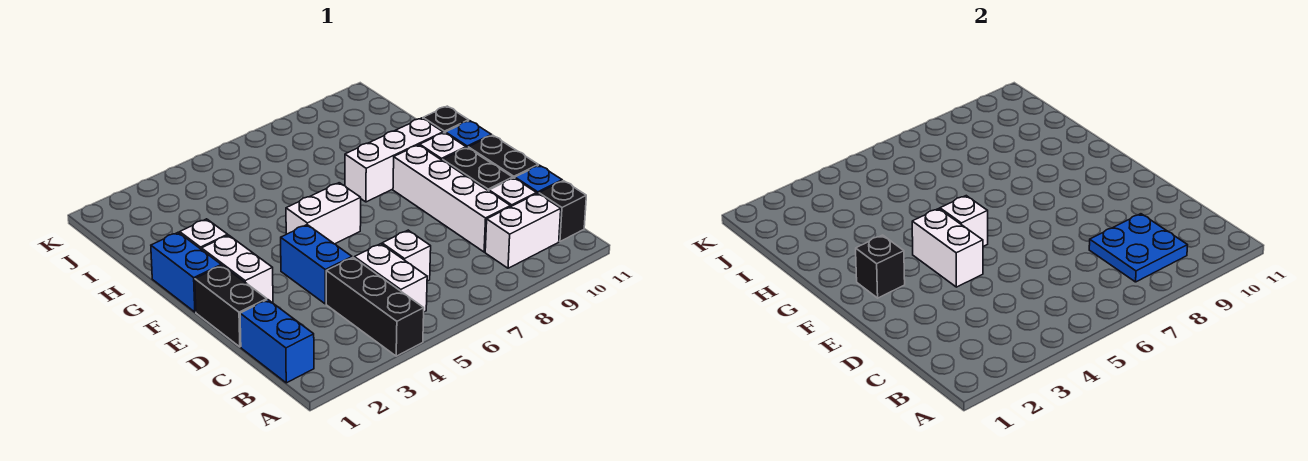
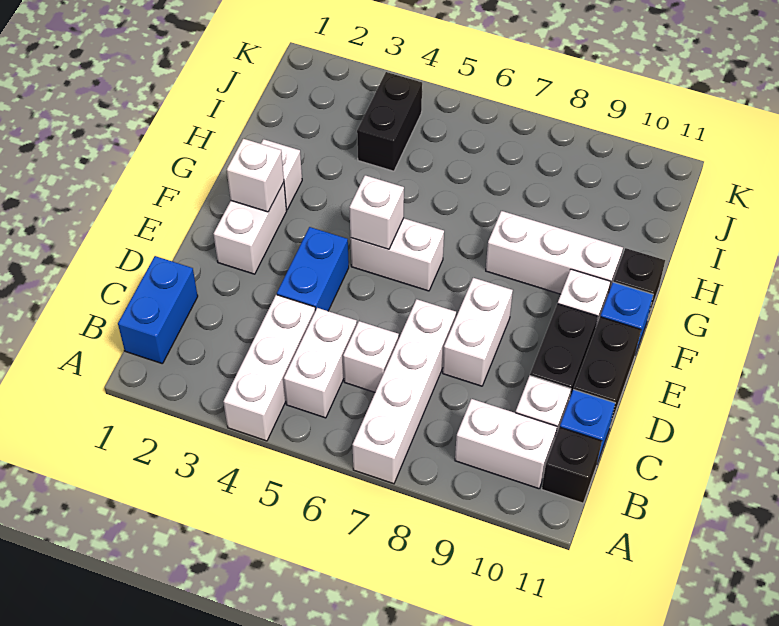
black brick A4:C4 level 1 -> white brick A4:C4 level 1
blue plate B8:C9 level 2 -> none
white brick C9:F9 level 1 -> white brick A7:D7 level 1
black brick D1:E1 level 1 -> black brick I4:J4 level 1
white brick E4:F4 level 2 -> white brick D8:E8 level 1
blue brick F1:G1 level 1 -> none
black brick F2 level 2 -> white brick F2 level 2

